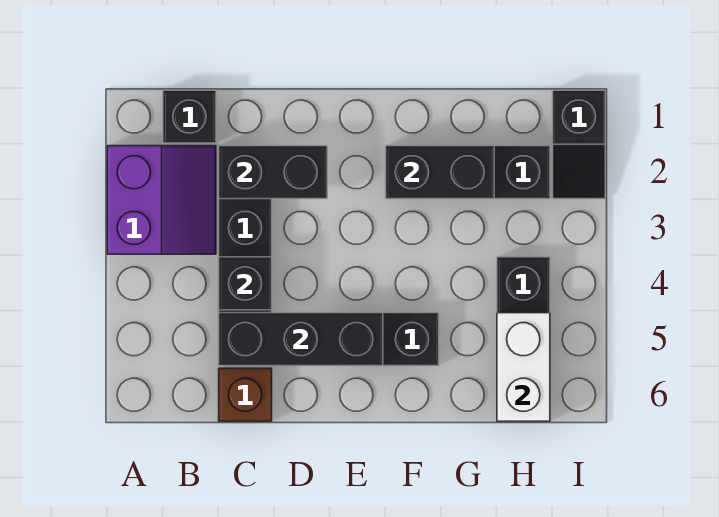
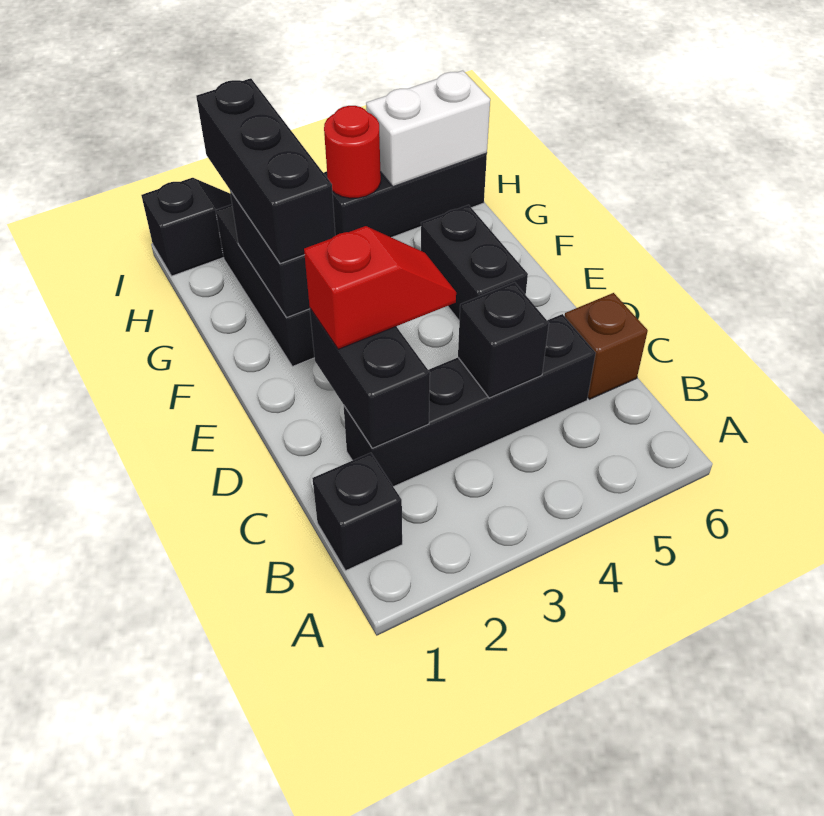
purple slope A2:B3 level 1 top A -> none
black brick C5:E5 level 2 -> black brick F2:H2 level 3
none -> red slope D2:D3 level 3 top 2
none -> red round brick H4 level 2

